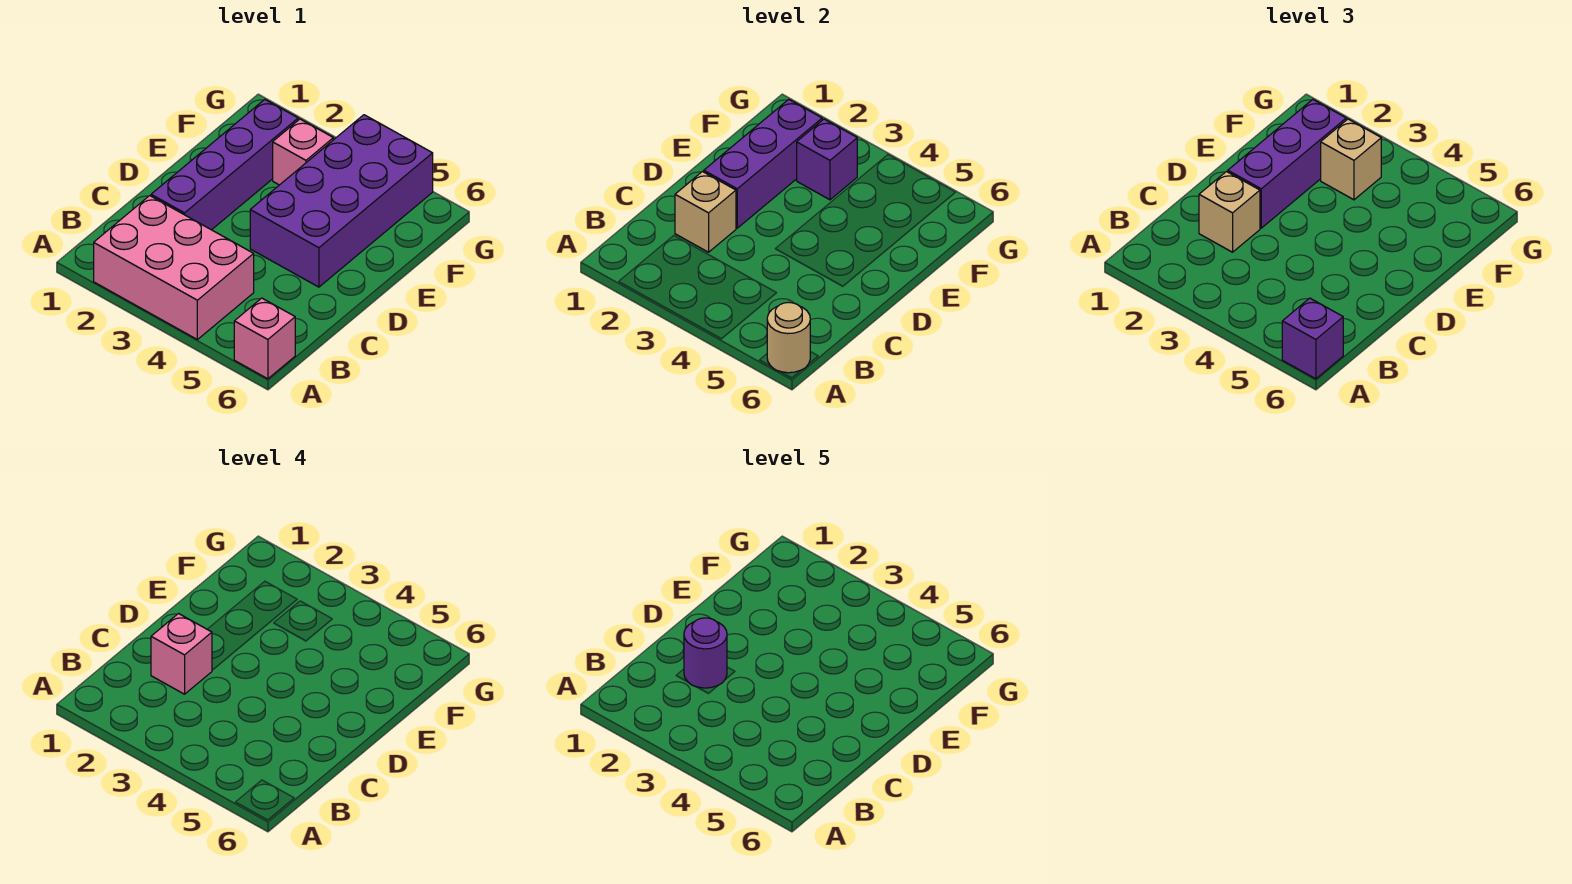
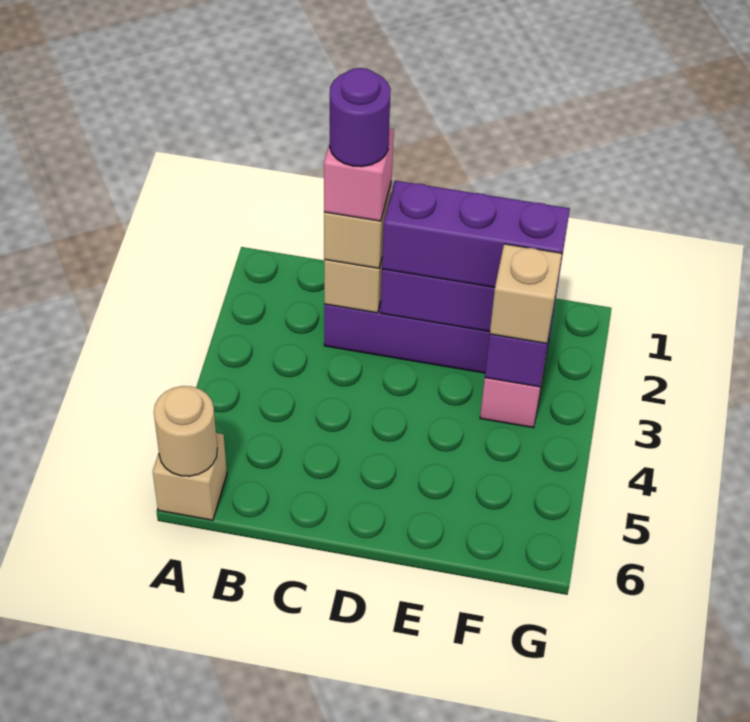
pink brick A2:B4 level 1 -> none
pink brick A6 level 1 -> tan brick A6 level 1
purple brick A6 level 3 -> none
purple brick D4:G5 level 1 -> none

